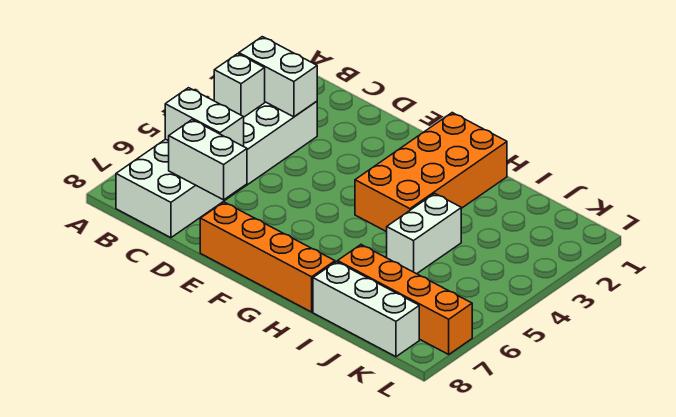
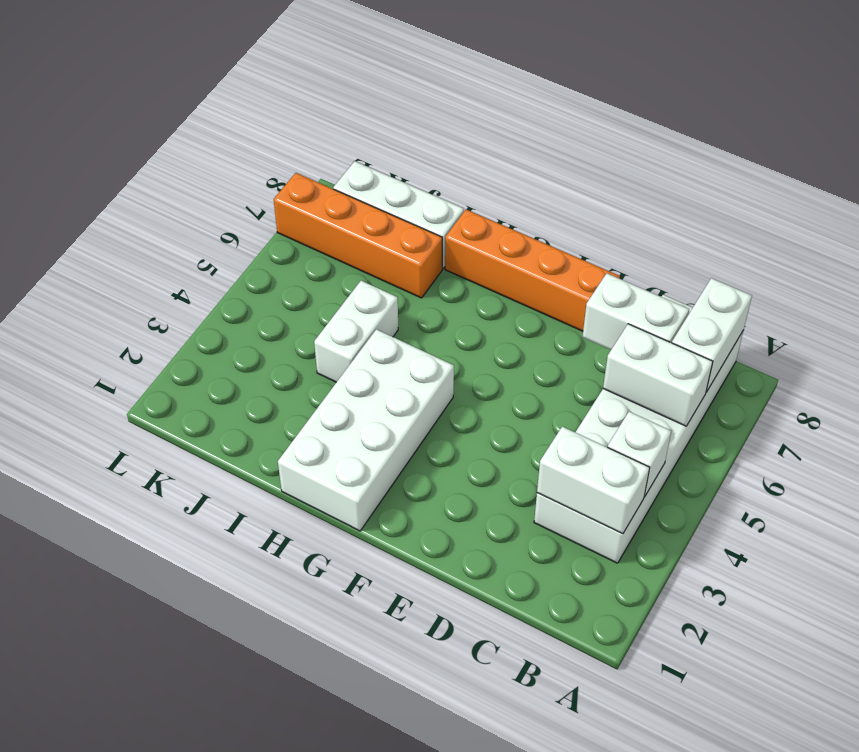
none -> white brick B7:B8 level 2
orange brick G1:H4 level 1 -> white brick G1:H4 level 1

